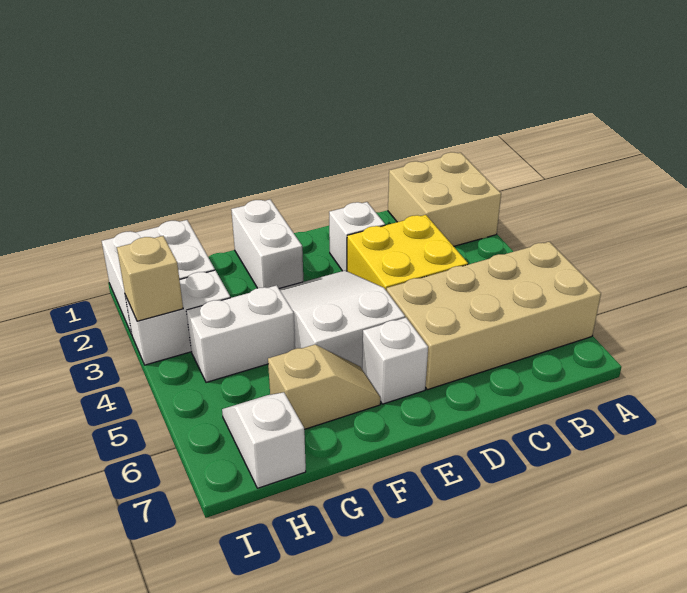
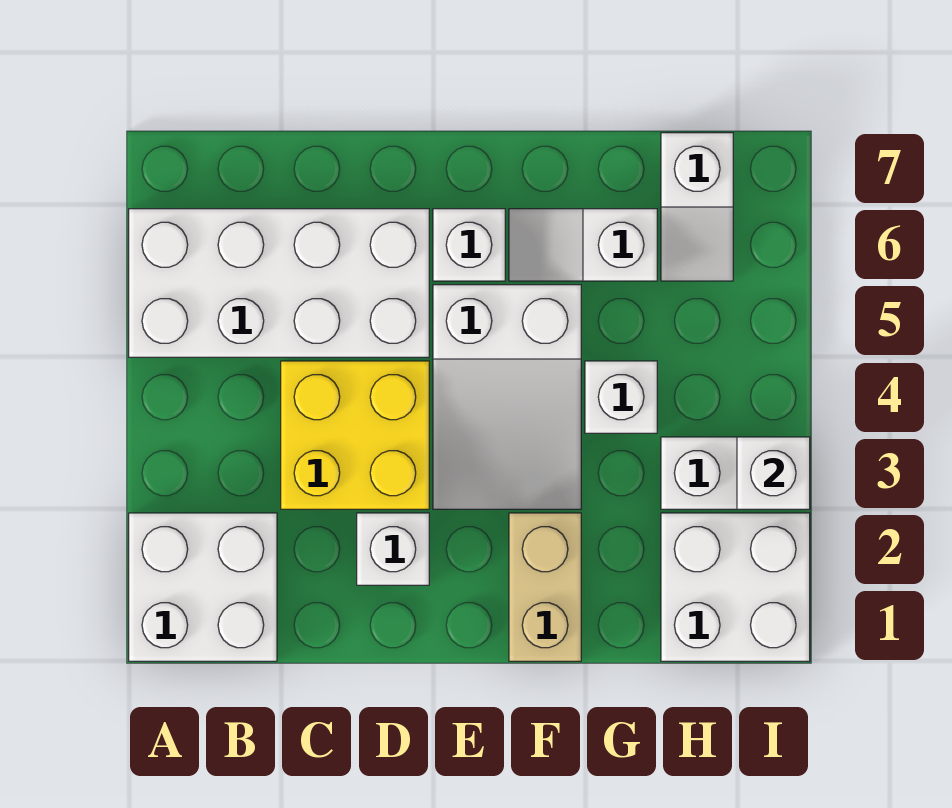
tan brick A1:B2 level 1 -> white brick A1:B2 level 1
tan brick A5:D6 level 1 -> white brick A5:D6 level 1
white brick F1:F2 level 1 -> tan brick F1:F2 level 1
tan slope F6:G6 level 1 top G -> white slope F6:G6 level 1 top G
white brick G4:H4 level 1 -> white brick G4 level 1
tan brick I3 level 2 -> white brick I3 level 2

